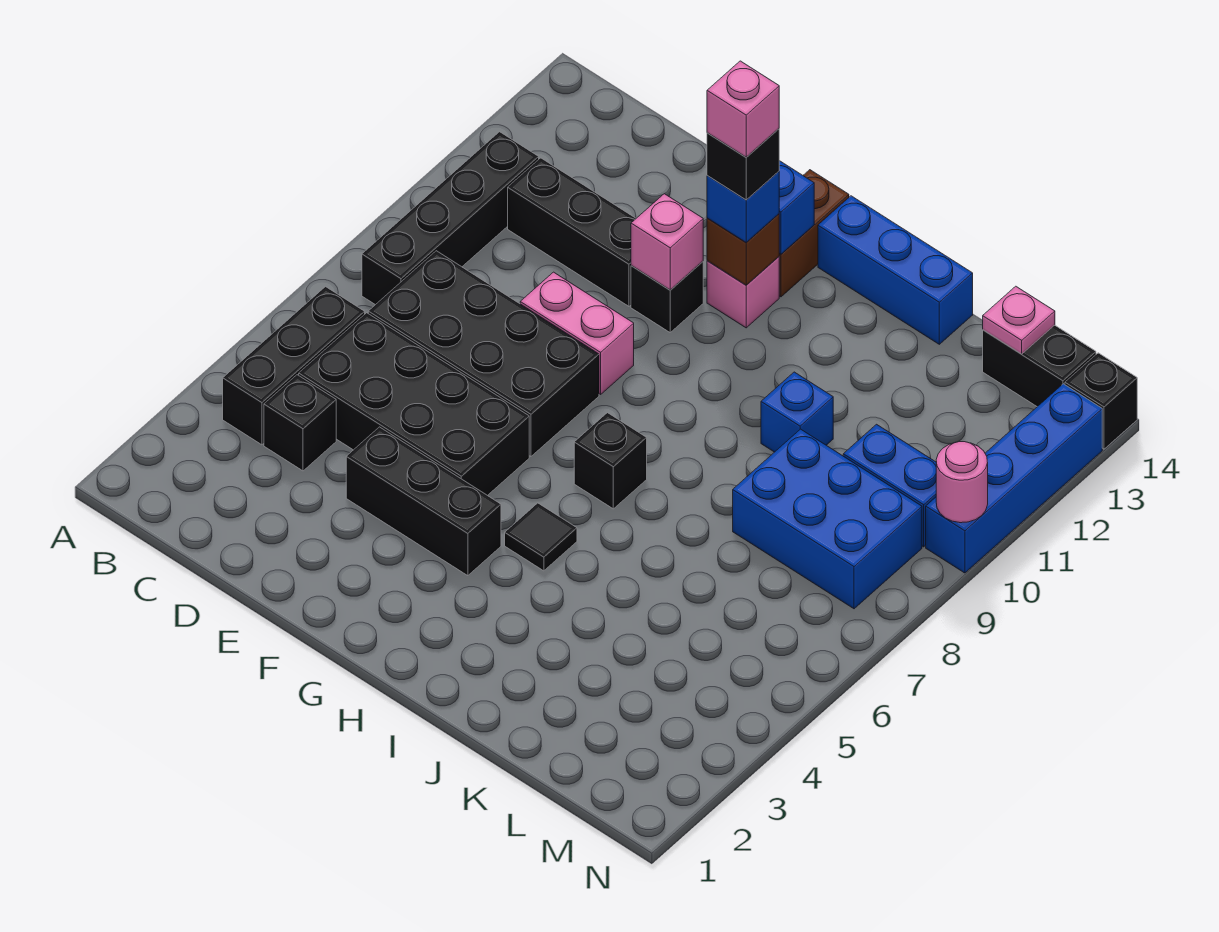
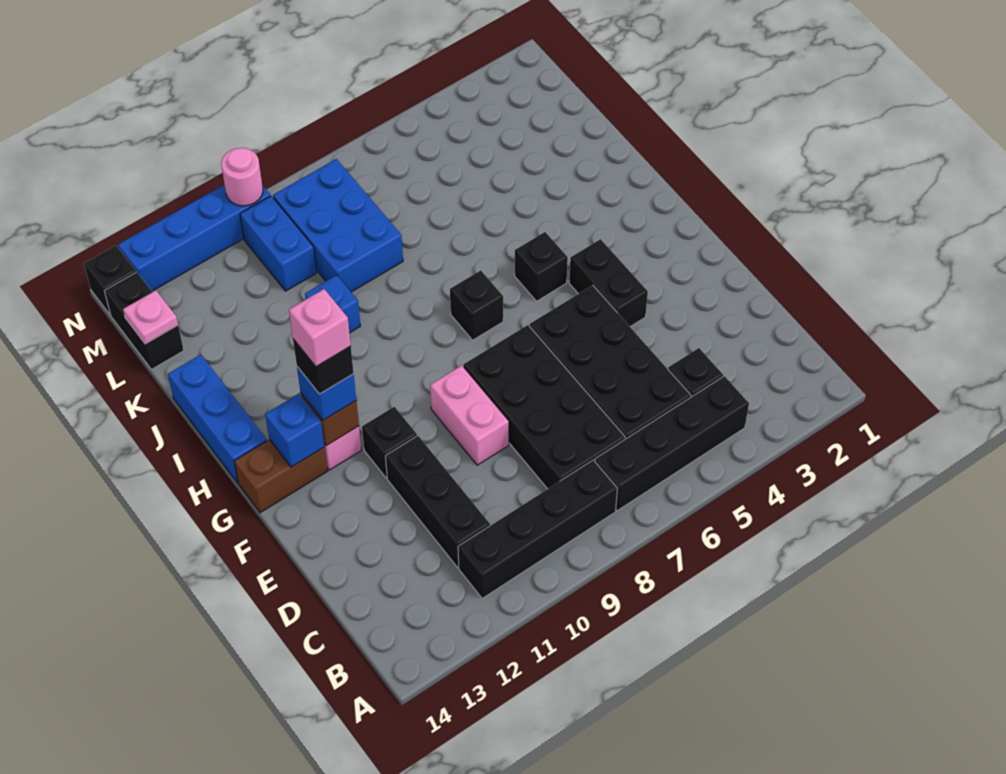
black brick B4:B6 level 1 -> black brick B4:B7 level 1
black brick E4:G4 level 1 -> black brick F4:G4 level 1
pink brick F11 level 2 -> none
black tile H5 level 1 -> black brick H5 level 1

